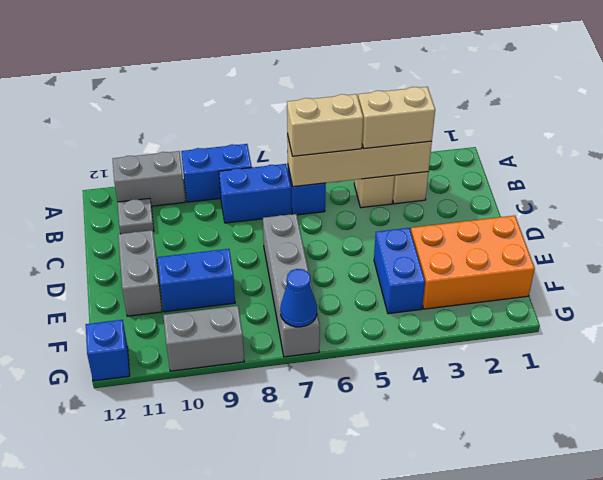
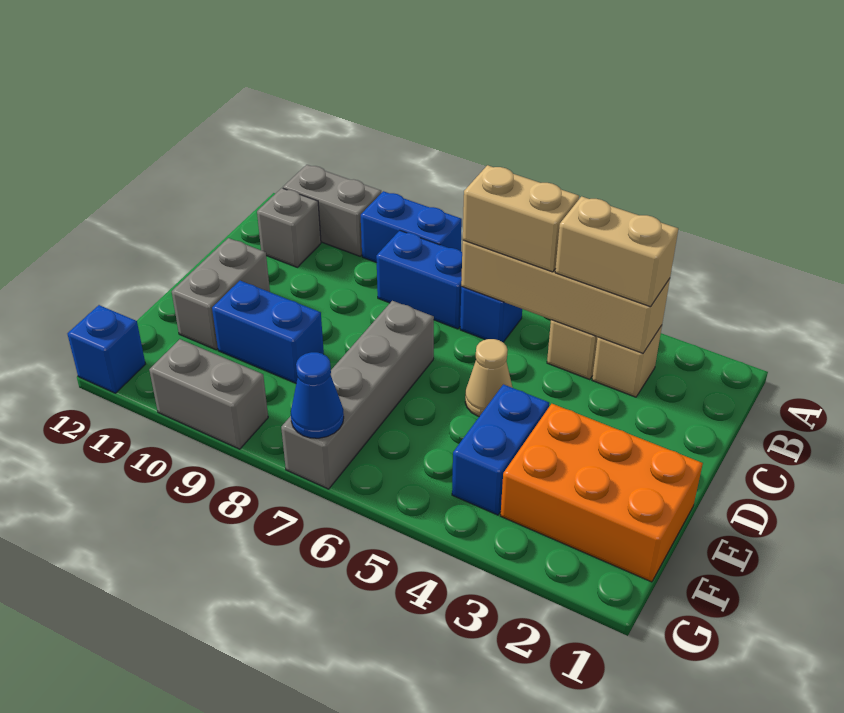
grey plate B11 level 1 -> grey brick B11 level 1
none -> tan cone D5 level 1

